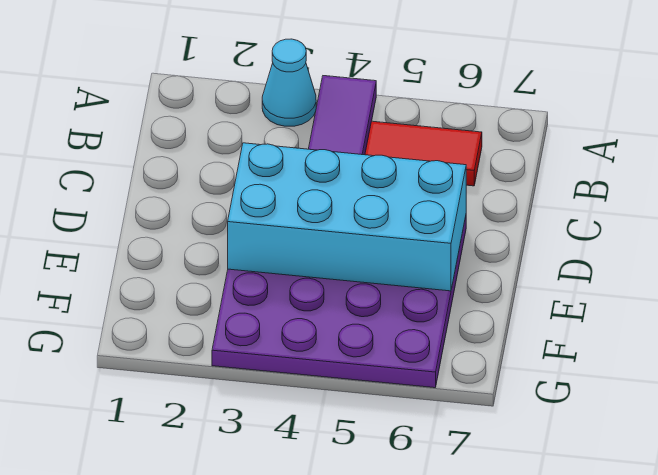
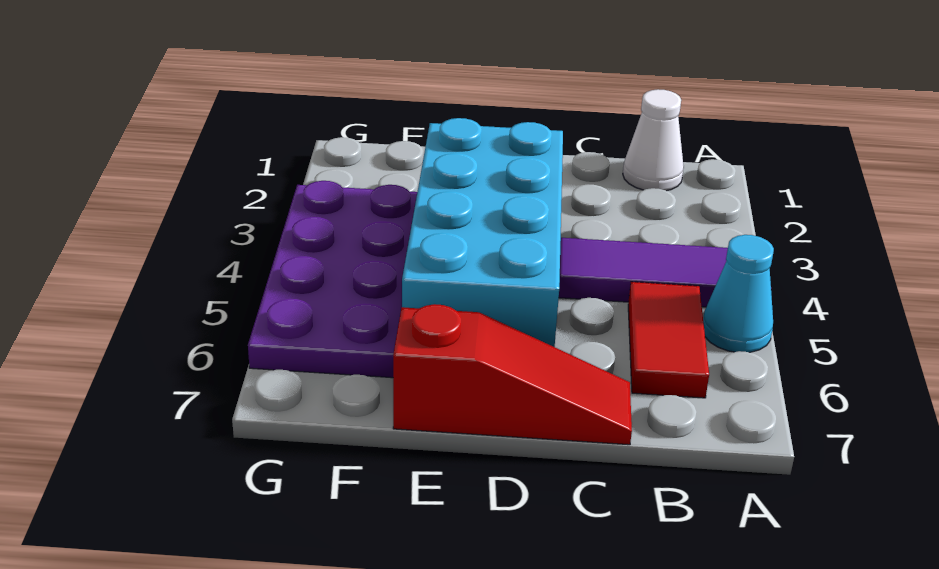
cyan cone A3 level 1 -> cyan cone A5 level 1
none -> white cone B1 level 1
none -> red slope C7:E7 level 1 top E

